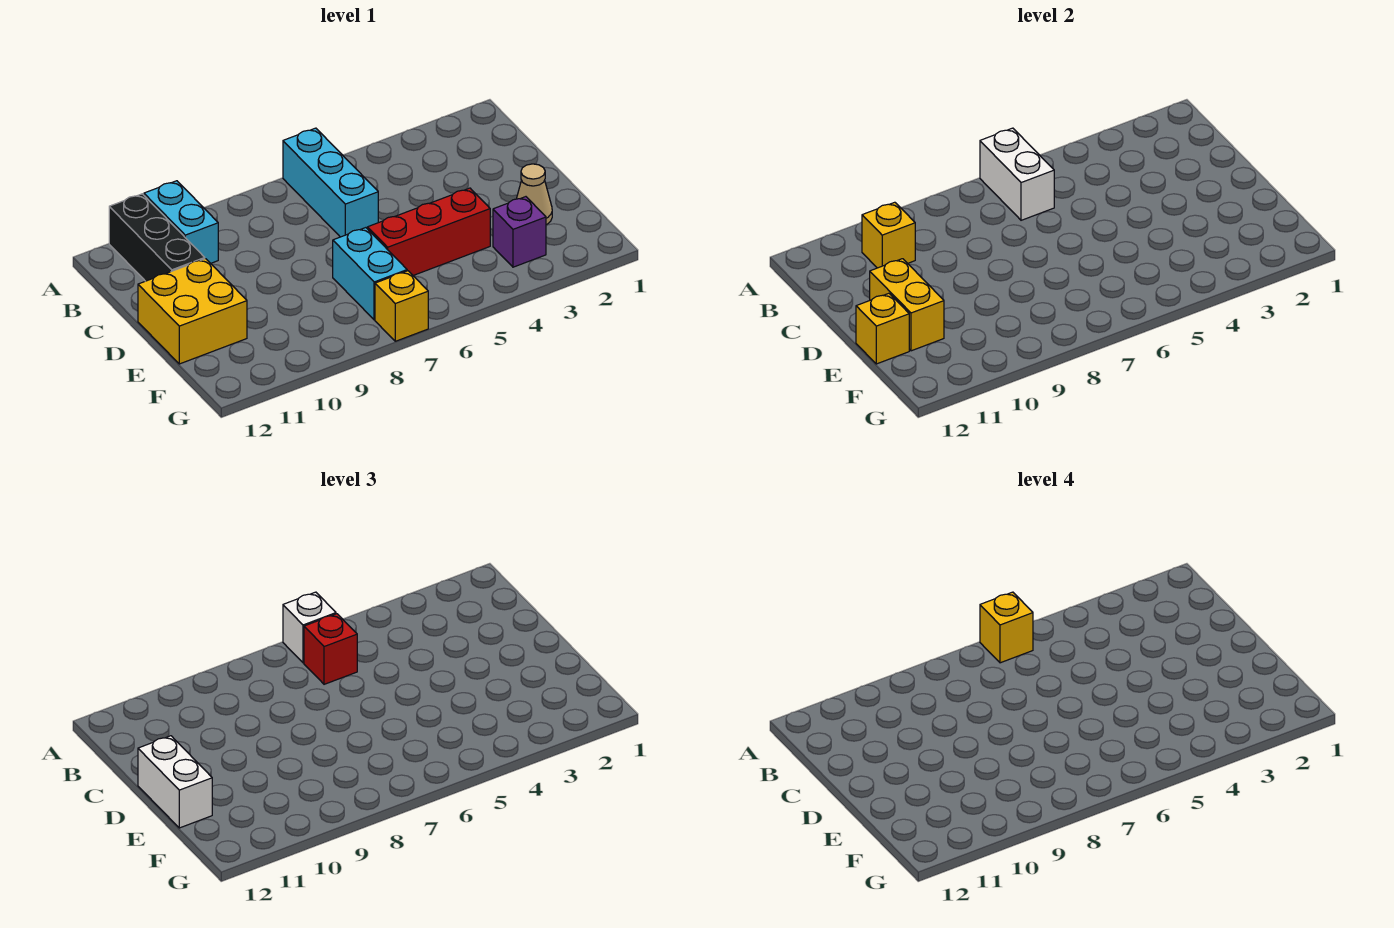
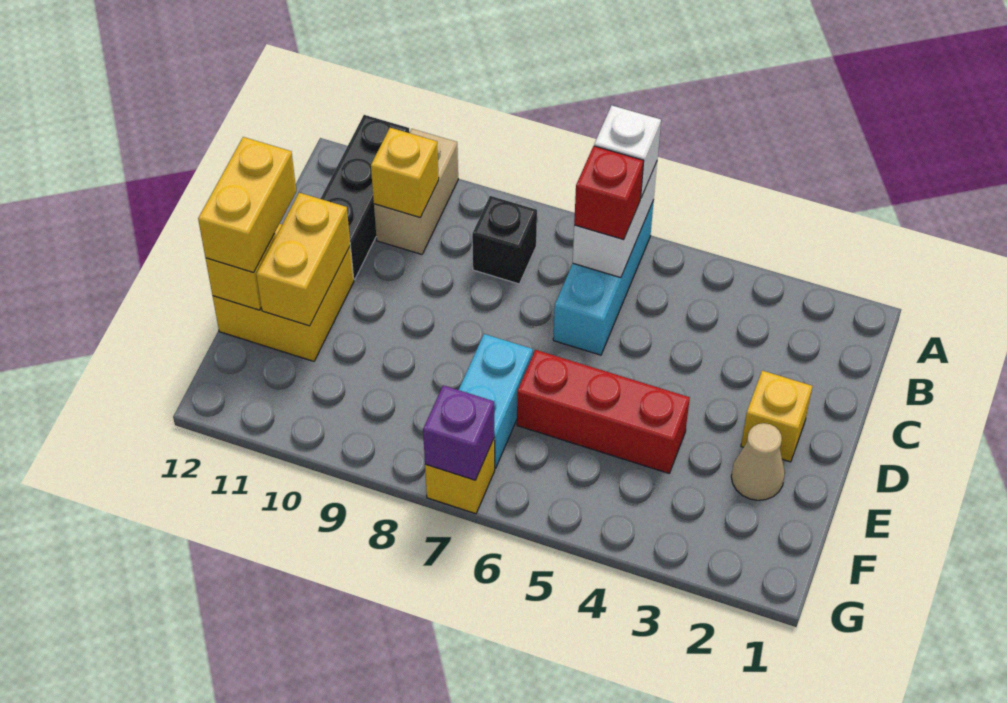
yellow brick A6 level 4 -> yellow brick D2 level 1
cyan brick A10:B10 level 1 -> tan brick A10:B10 level 1
none -> black brick B8 level 1
white brick D12:E12 level 3 -> yellow brick D12:E12 level 3
purple brick F3 level 1 -> purple brick G7 level 2

